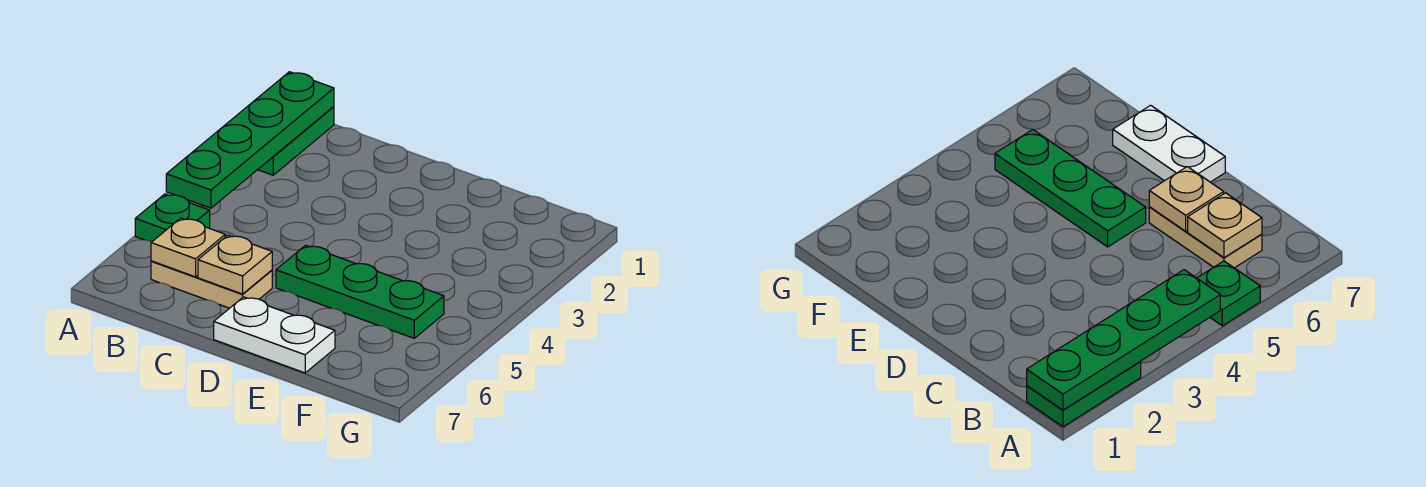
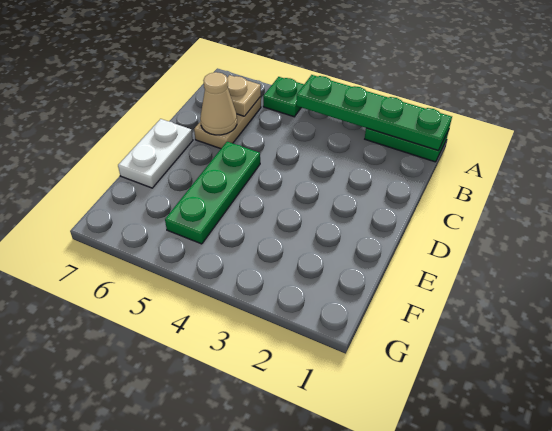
tan plate C6 level 2 -> tan cone C6 level 2

